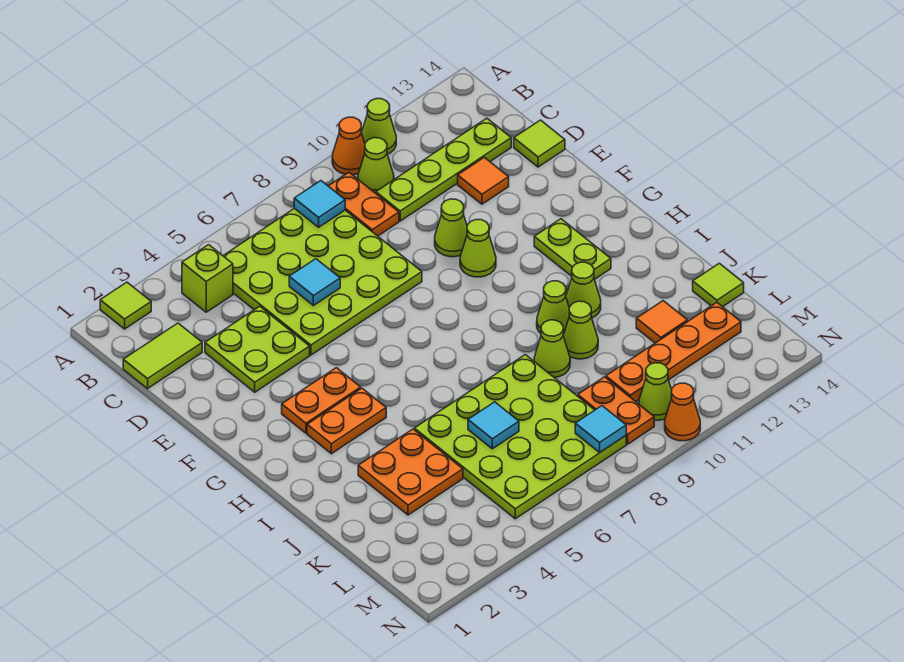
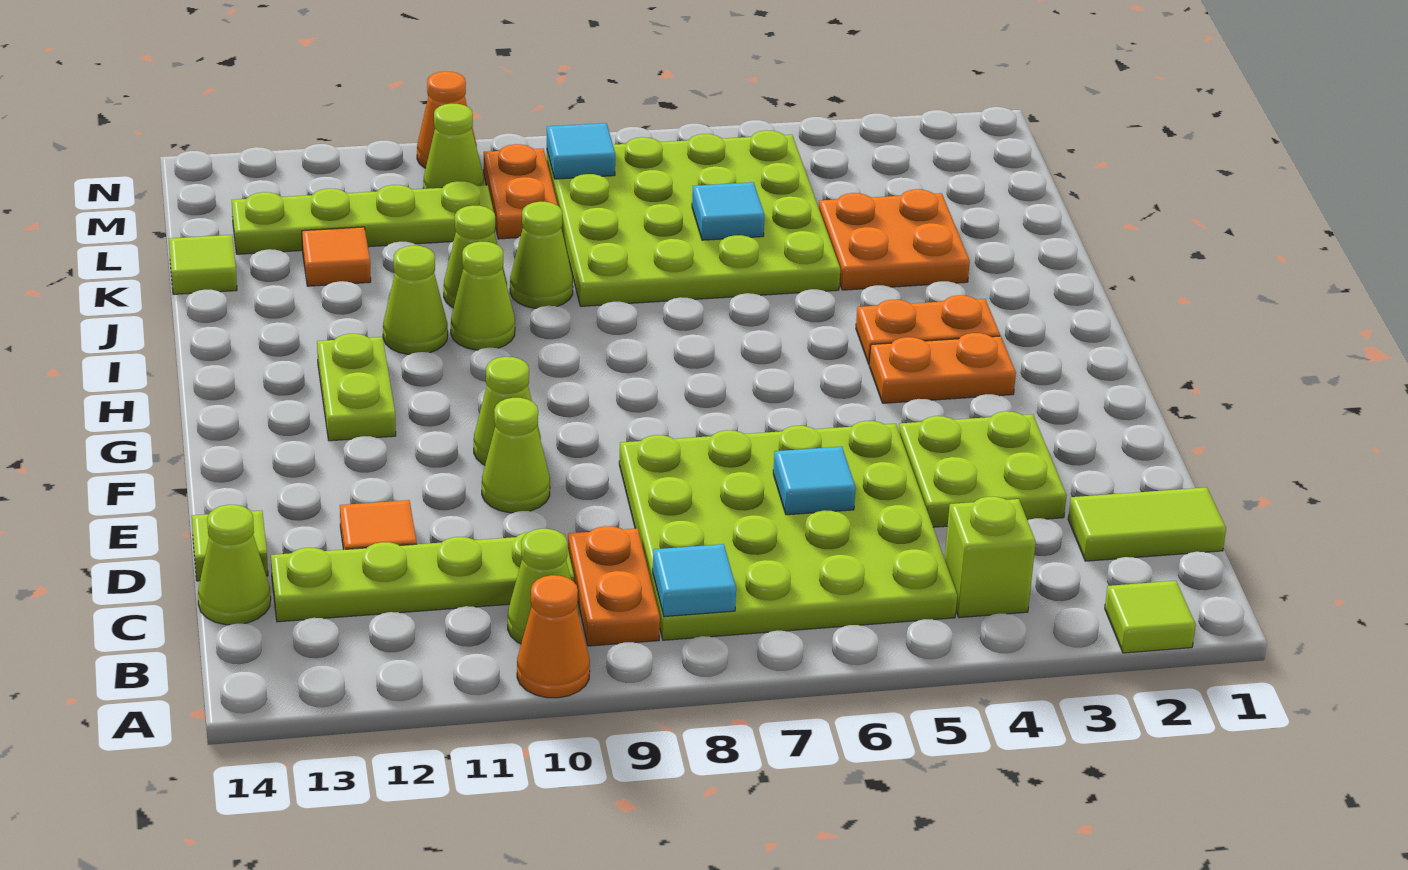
lime cone A11 level 1 -> lime cone C14 level 1
orange plate L10:L13 level 1 -> lime plate L10:L13 level 1

